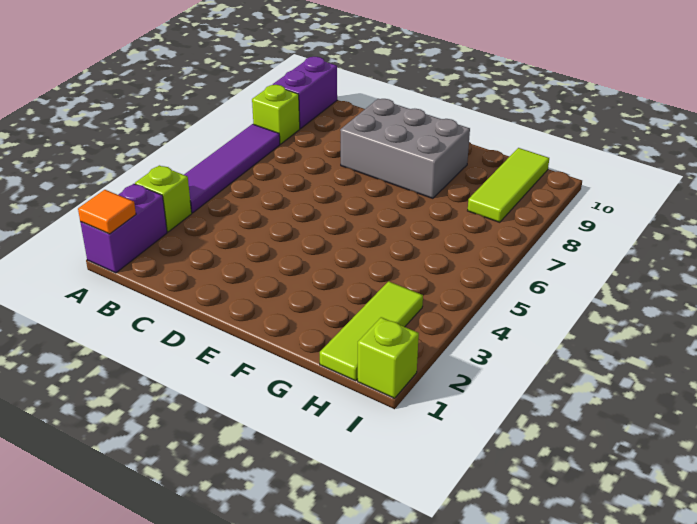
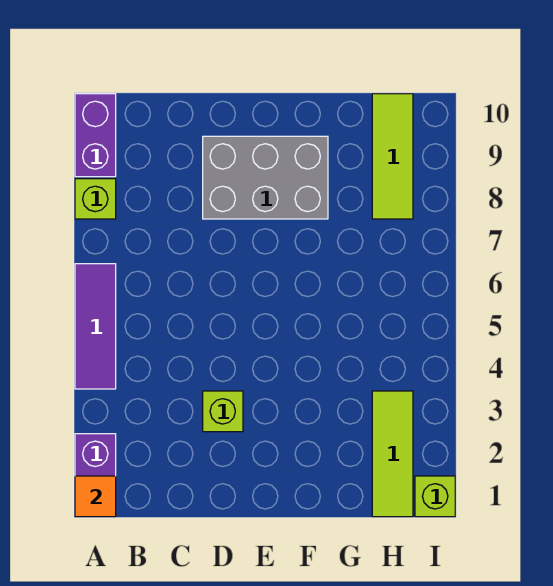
lime brick A3 level 1 -> lime brick D3 level 1
purple tile A4:A7 level 1 -> purple tile A4:A6 level 1

